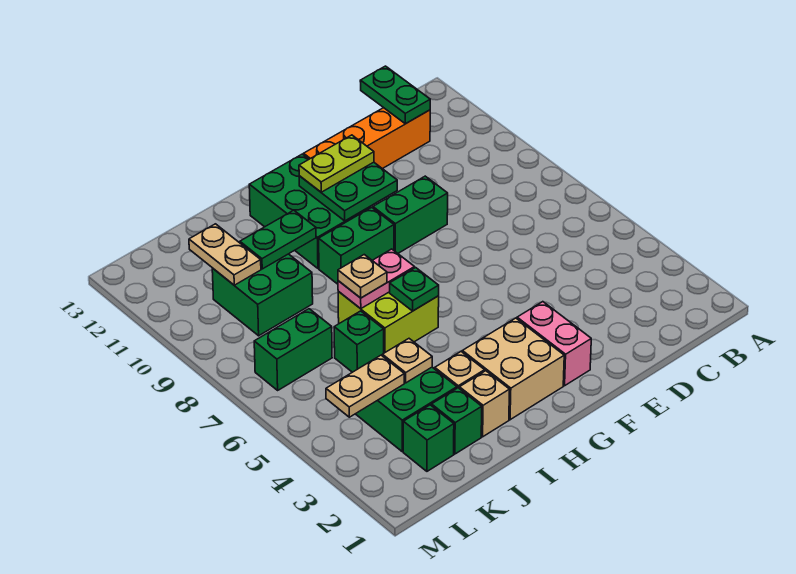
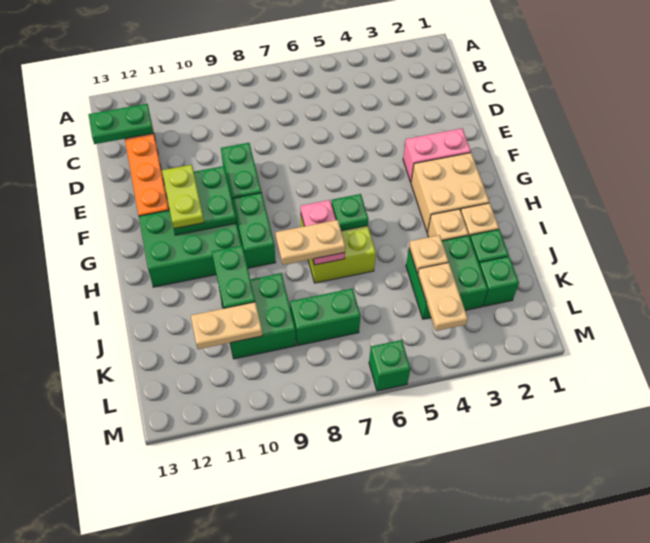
tan plate I7 level 3 -> tan plate I7:I8 level 3
green brick J6 level 1 -> green brick M6 level 1
green brick K7:L7 level 1 -> green brick K7:K8 level 1

